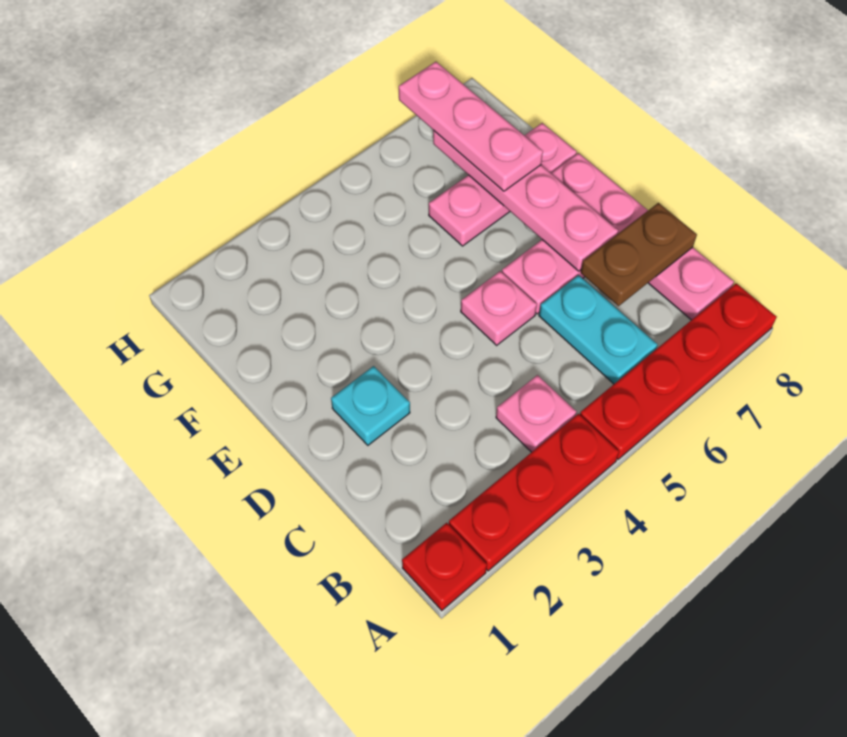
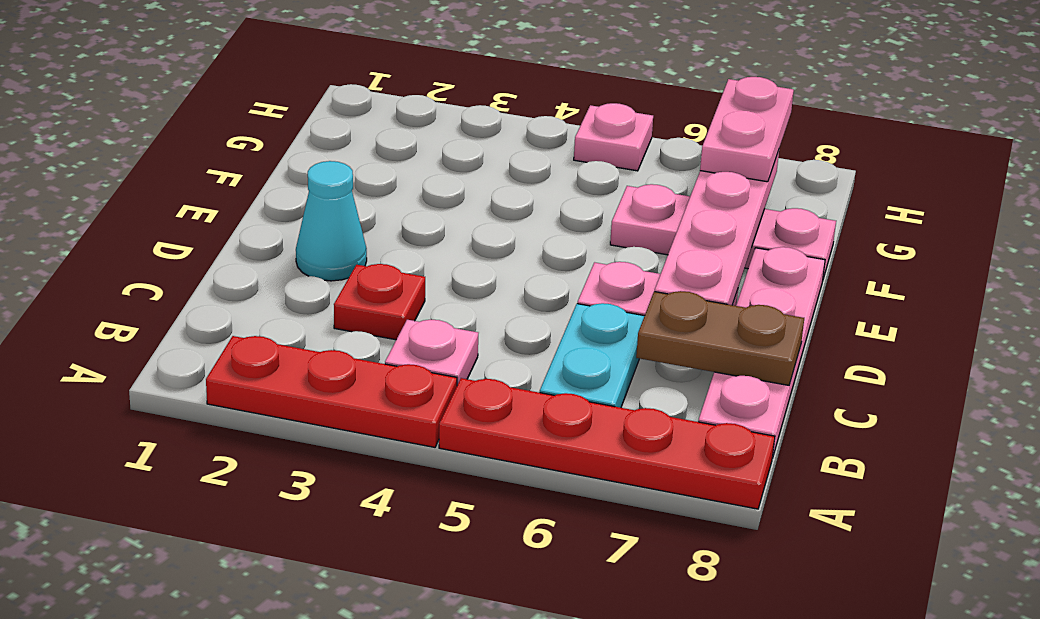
red plate A1 level 1 -> red plate C3 level 1
cyan plate D2 level 1 -> cyan cone D2 level 1
pink plate D5 level 1 -> pink plate H5 level 1
pink plate F7:H7 level 3 -> pink plate G7:H7 level 3

